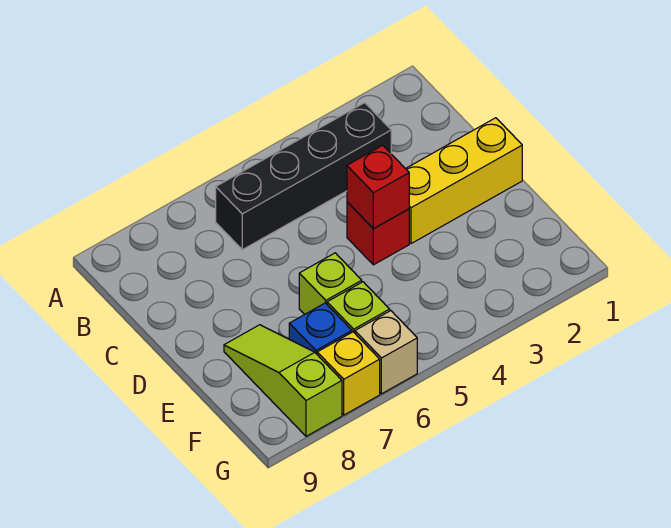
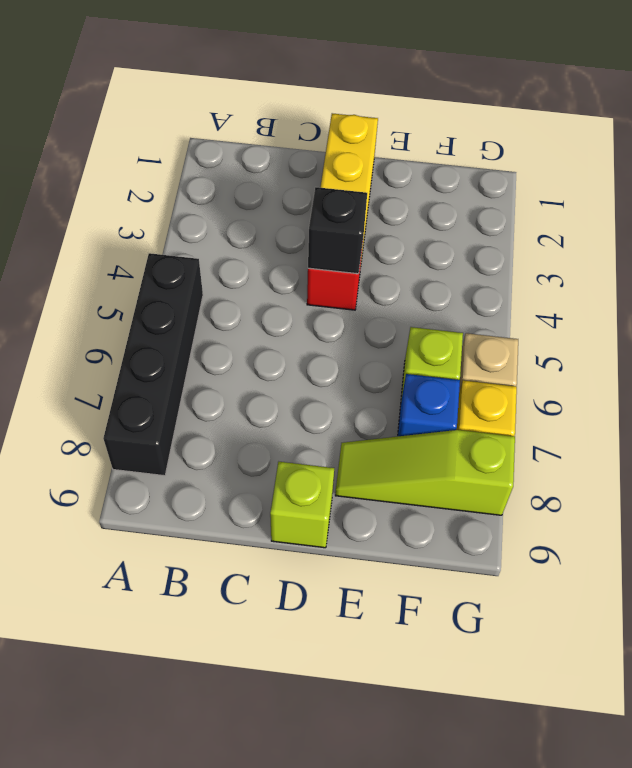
black brick B3:B6 level 1 -> black brick A5:A8 level 1
red brick D4 level 2 -> black brick D4 level 2
lime brick E6 level 1 -> lime brick D9 level 1

